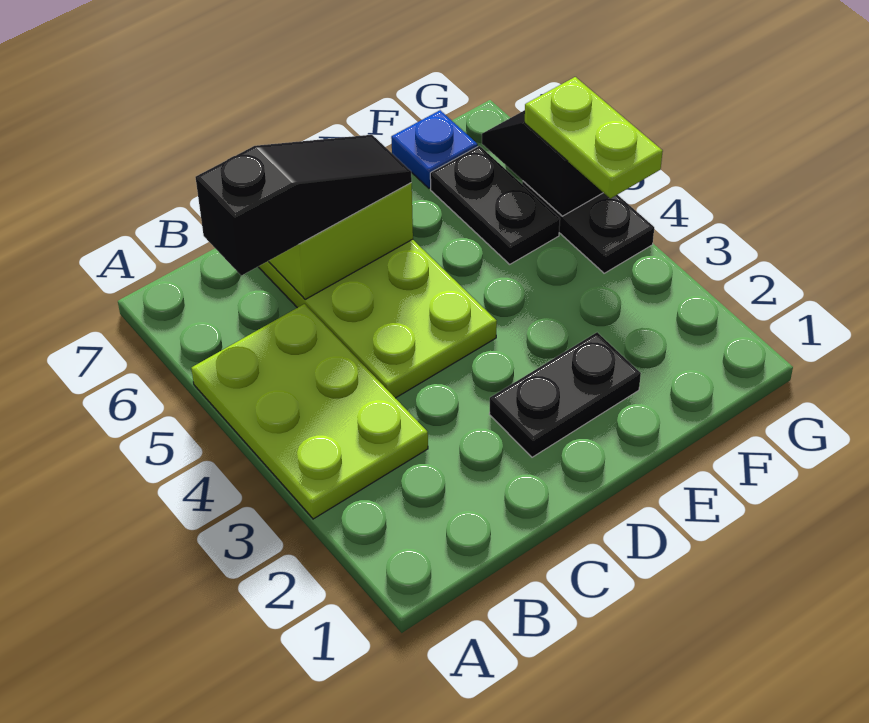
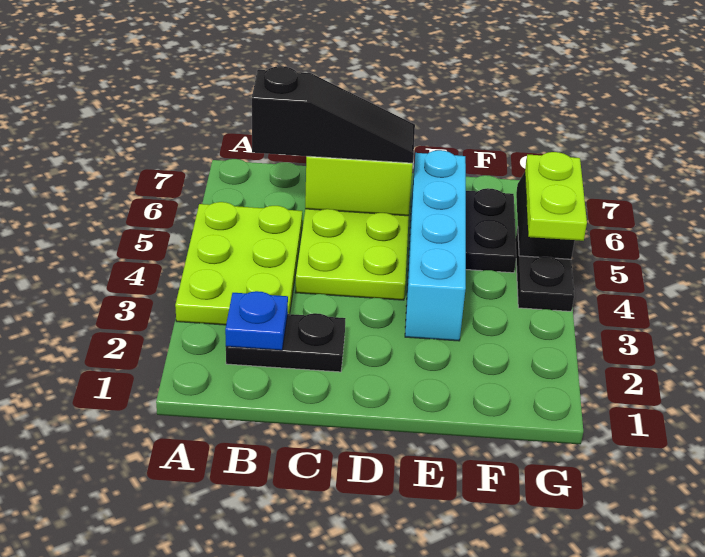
black plate D2:E2 level 1 -> black plate B2:C2 level 1
none -> cyan brick E3:E6 level 1
blue plate F7 level 1 -> blue plate B2 level 2

